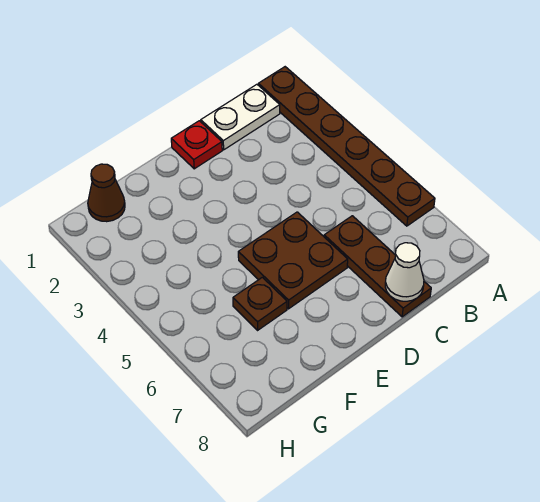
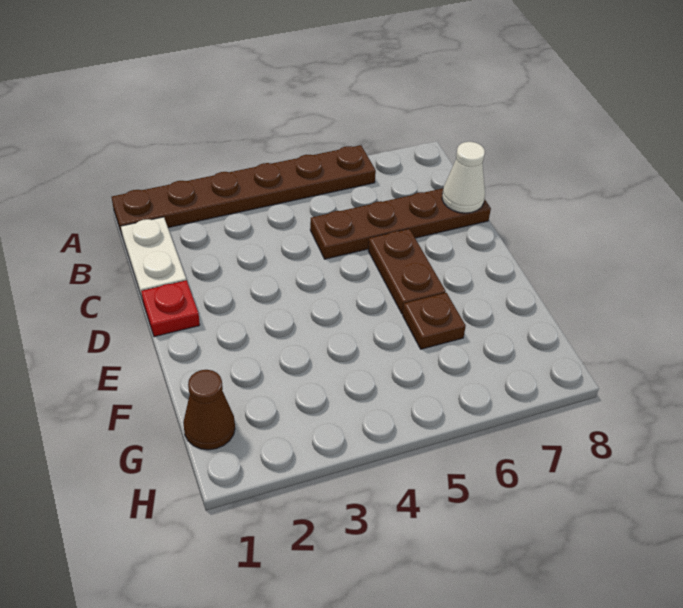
brown plate C6:C8 level 1 -> brown plate C5:C8 level 1
brown plate D5:E6 level 1 -> brown plate D6:E6 level 1

